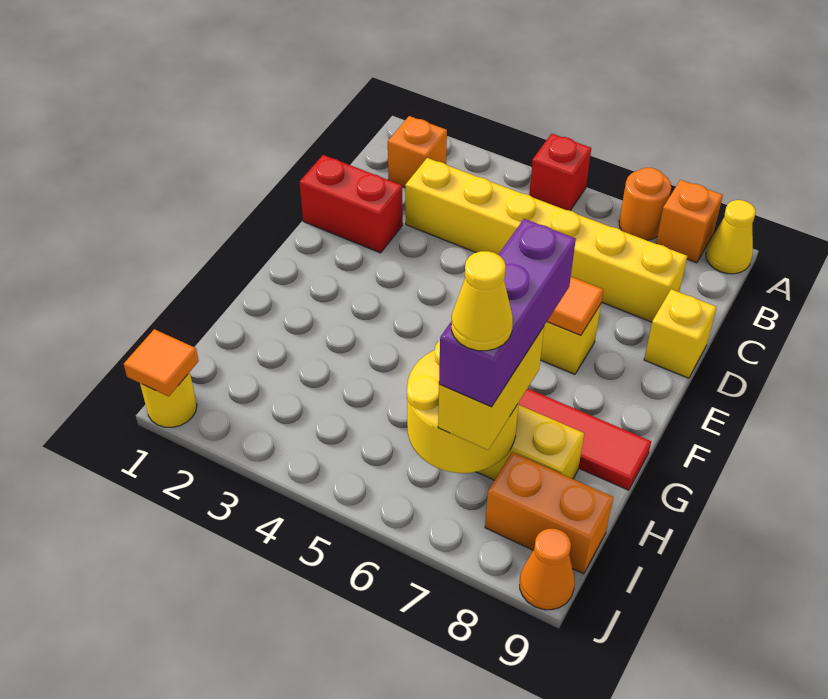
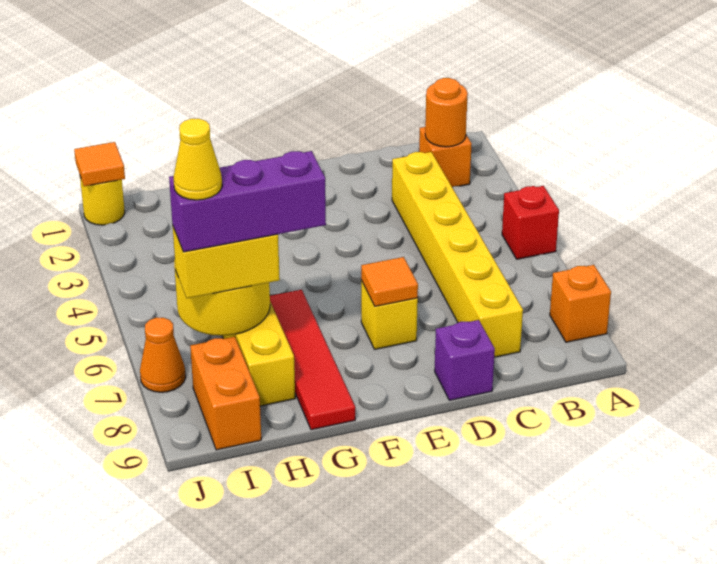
orange round brick A7 level 1 -> orange round brick B2 level 2
yellow cone A9 level 1 -> none
red brick D1:D2 level 1 -> none
yellow brick D9 level 1 -> purple brick D9 level 1
orange cone J9 level 1 -> orange cone J7 level 1

